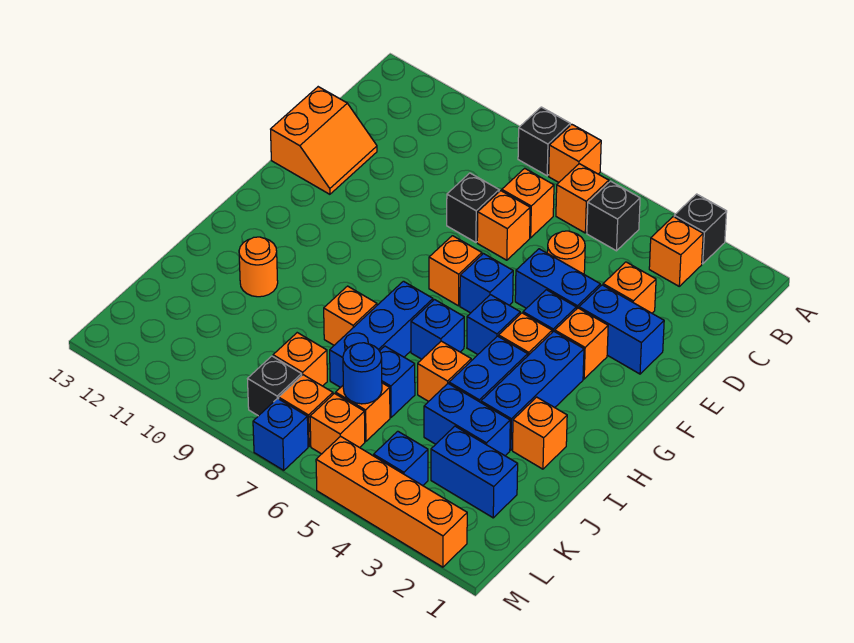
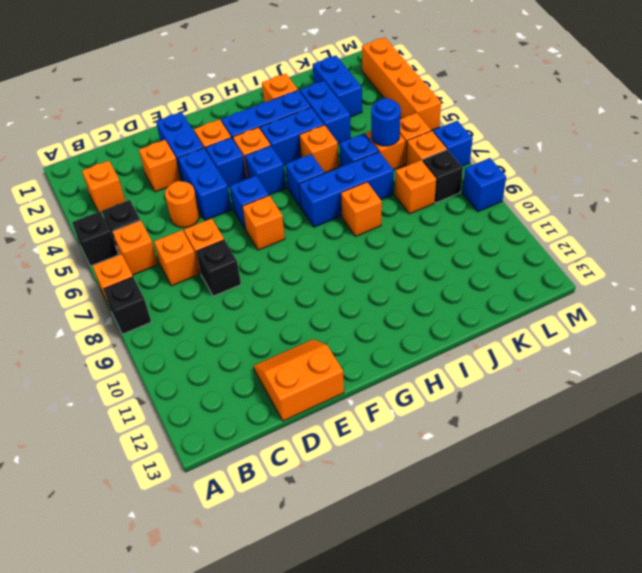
black brick A3 level 1 -> black brick A5 level 1
orange round brick I11 level 1 -> none
blue brick L4 level 1 -> blue brick M9 level 1

